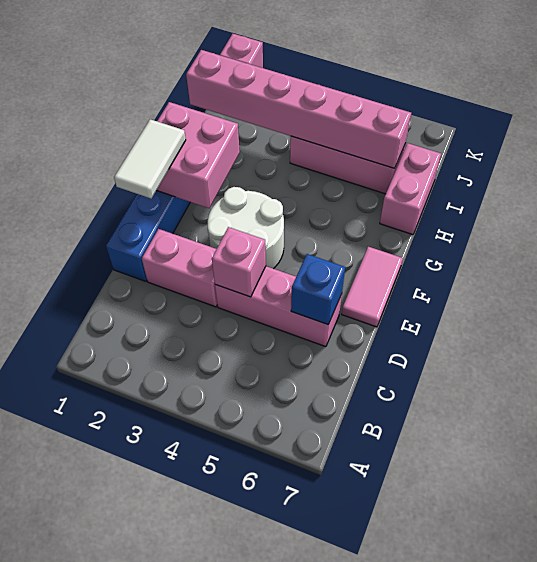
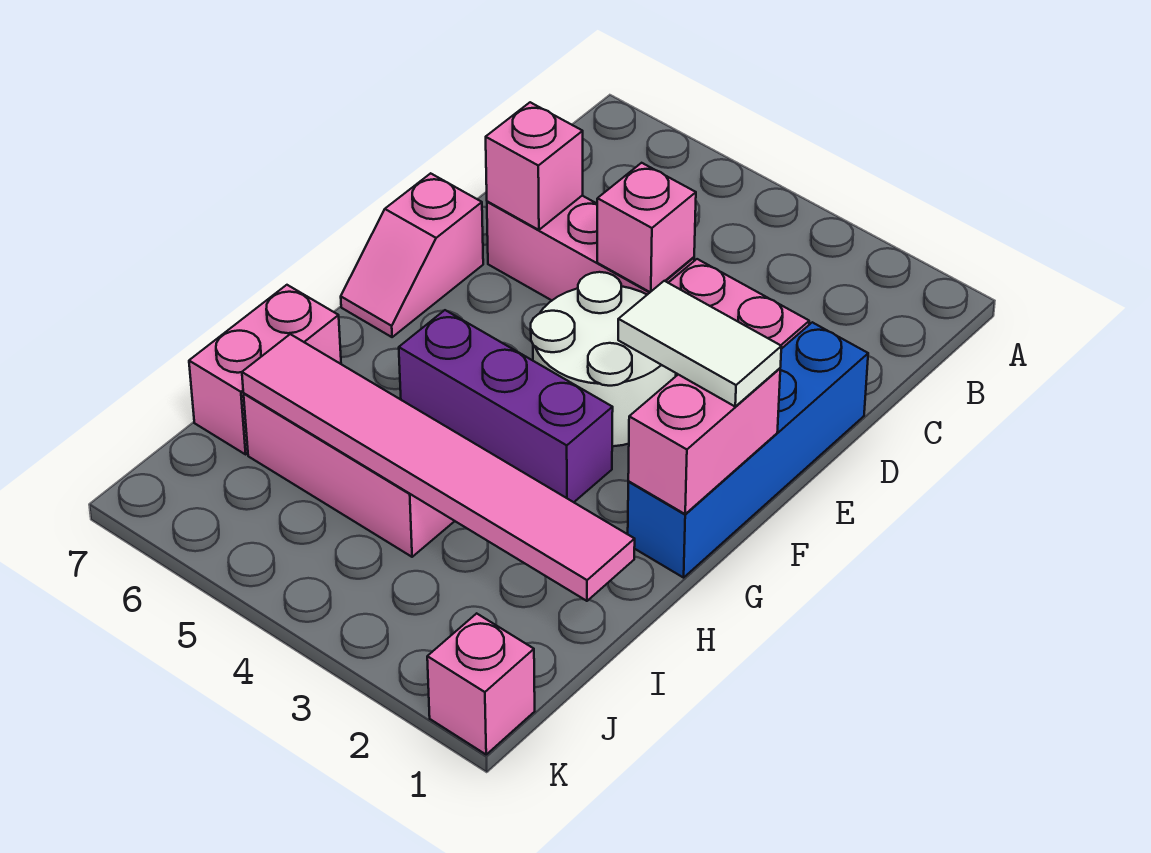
blue brick D6 level 2 -> pink brick D6 level 2
white tile E1:F1 level 3 -> white tile F1:F2 level 3
pink tile E7:F7 level 1 -> pink slope E7:F7 level 1 top E
pink brick F1:G2 level 2 -> pink brick F1:G1 level 2
none -> purple brick G3:G5 level 1
pink brick I1:I6 level 2 -> pink tile I1:I6 level 2

